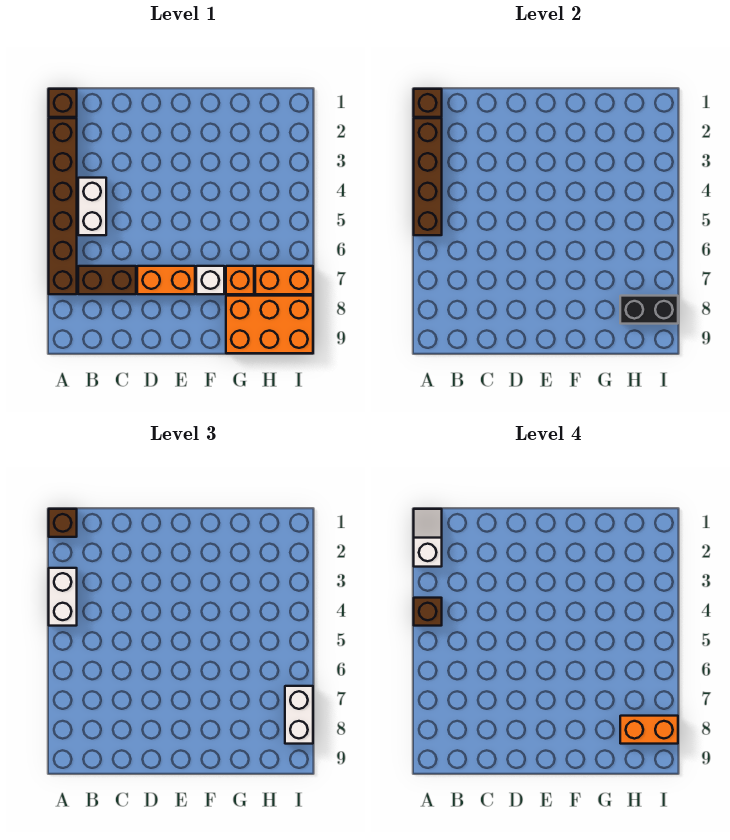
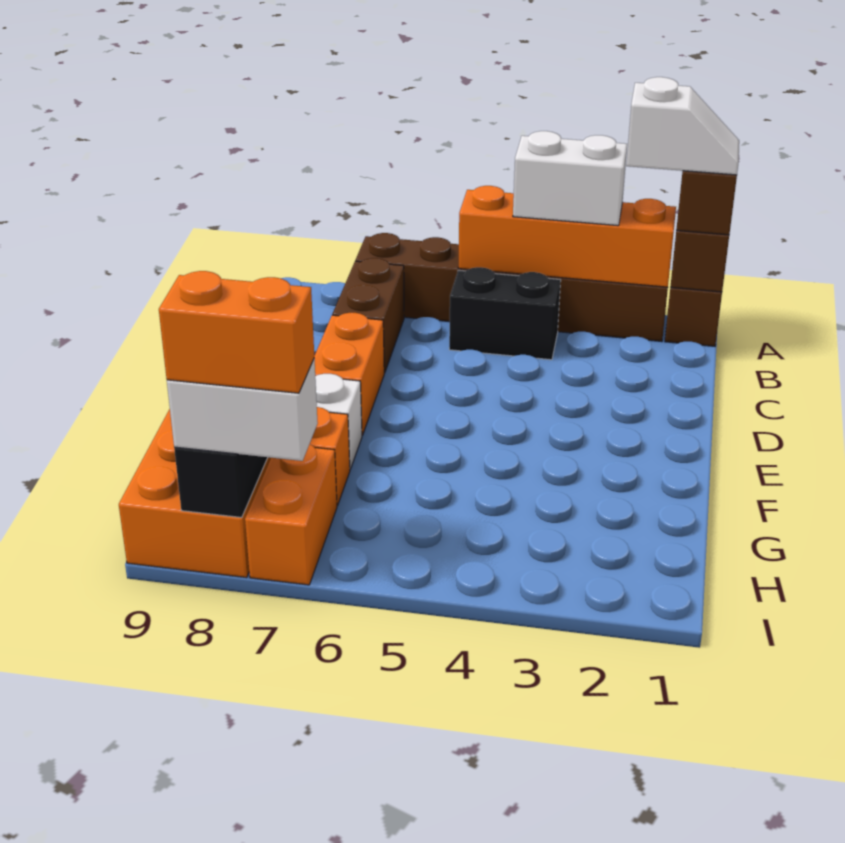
brown brick A2:A5 level 2 -> orange brick A2:A5 level 2
brown brick A4 level 4 -> none
white brick B4:B5 level 1 -> black brick B4:B5 level 1
orange brick H8:I8 level 4 -> orange brick I7:I8 level 4

